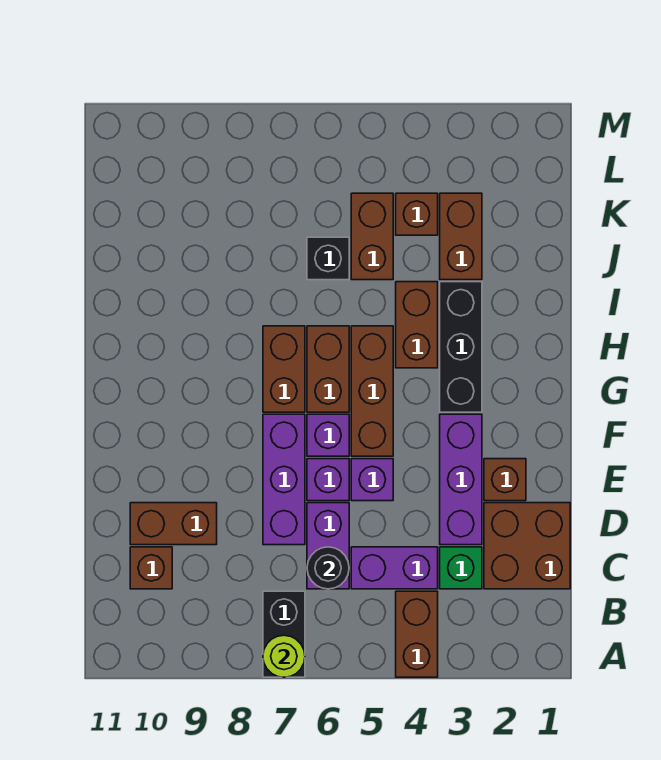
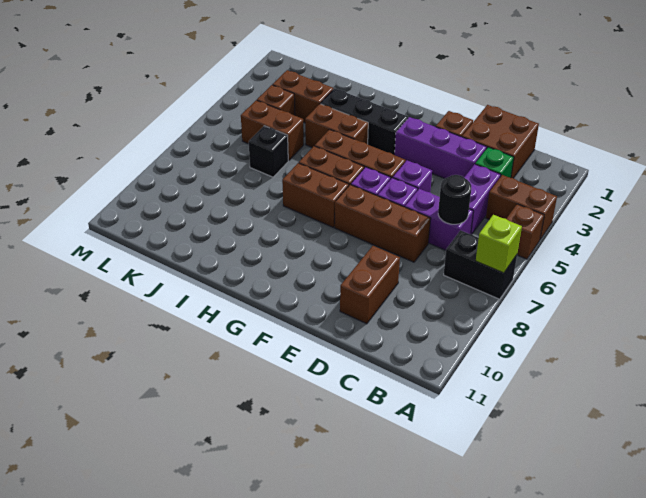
lime round brick A7 level 2 -> lime brick A7 level 2
brown brick C10 level 1 -> brown brick A5 level 1
purple brick D7:F7 level 1 -> brown brick D7:F7 level 1

